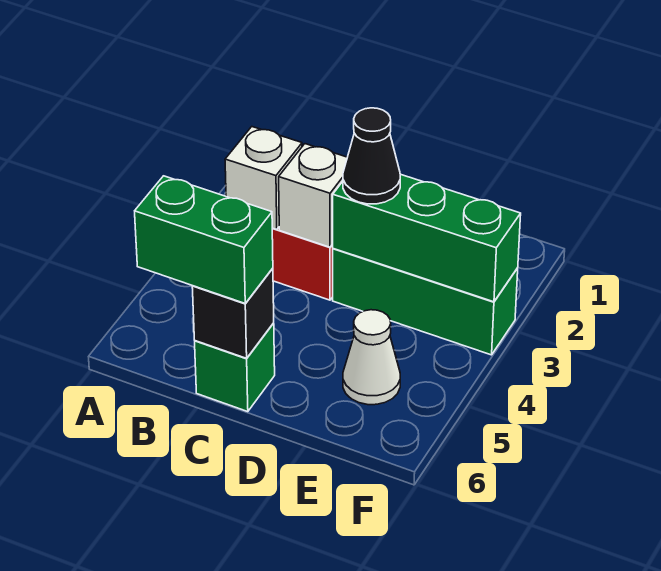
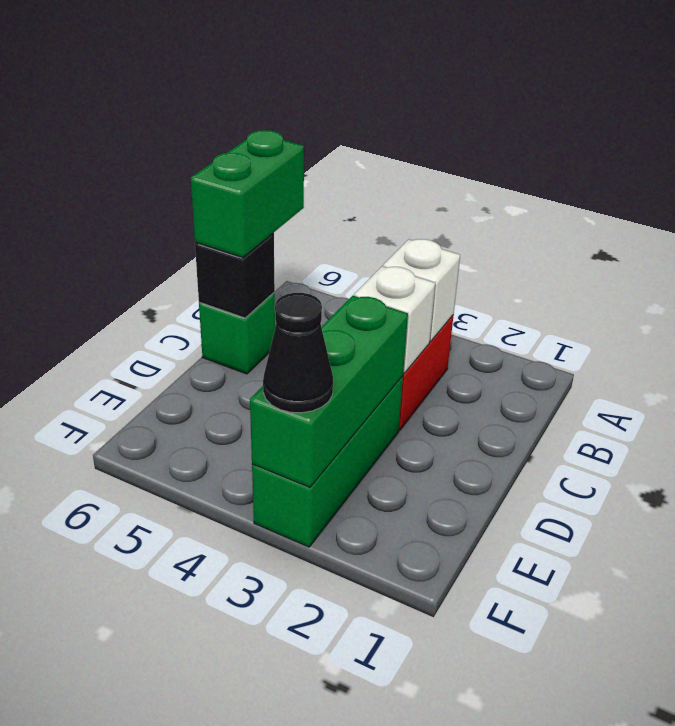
black cone D3 level 3 -> black cone F3 level 3
white cone E5 level 1 -> none

